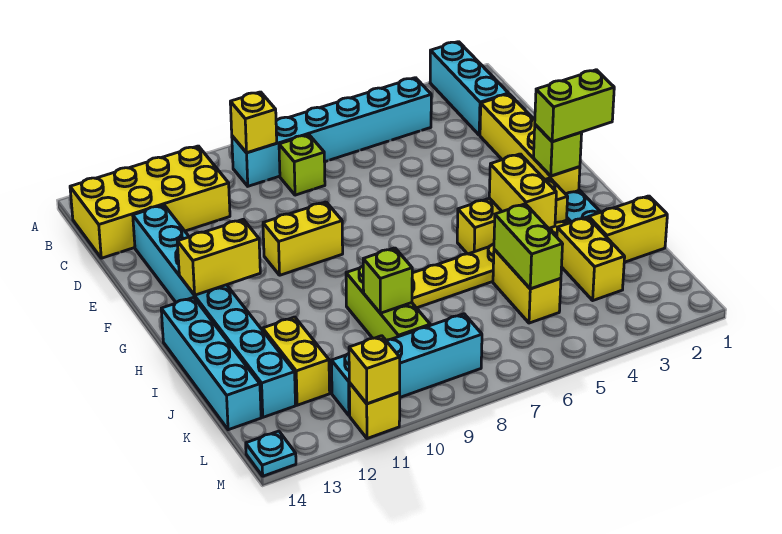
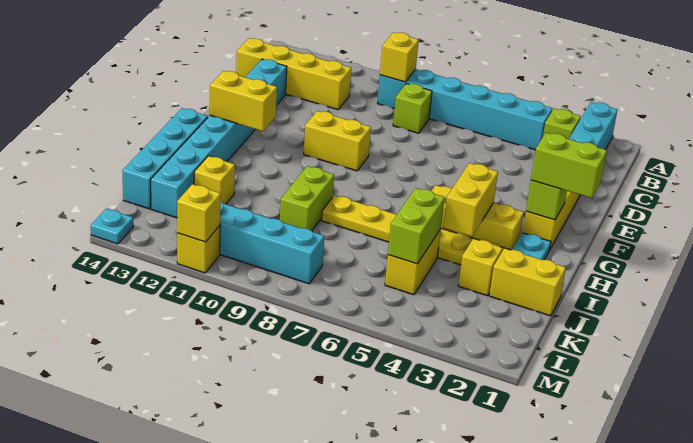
yellow brick B11:C14 level 1 -> yellow brick C11:C14 level 1
lime brick I9:K9 level 1 -> lime brick I9:J9 level 1
yellow brick J3:K3 level 1 -> yellow brick J3 level 1
lime brick J9 level 2 -> lime brick B3 level 1
yellow brick J12:K12 level 1 -> yellow brick J12 level 1

